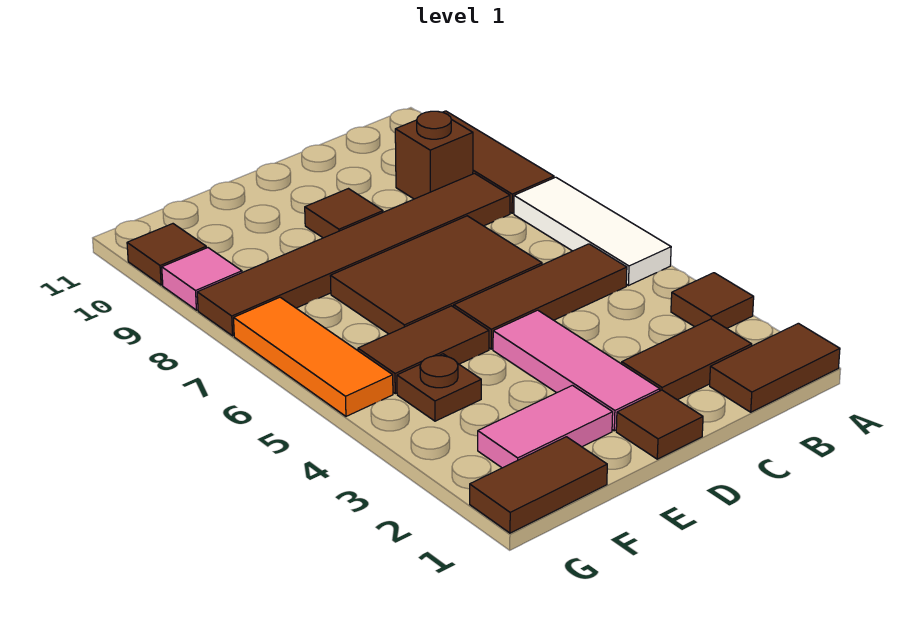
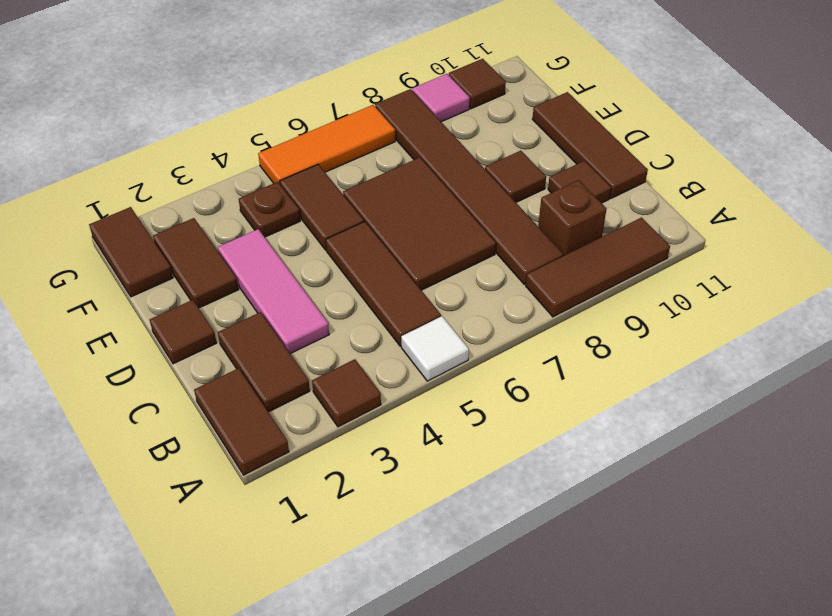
white tile A5:A7 level 1 -> white tile A5 level 1
none -> brown tile C10 level 1
none -> brown tile C11:E11 level 1
pink tile D2:D4 level 1 -> pink tile C3:E3 level 1
pink tile E2:F2 level 1 -> brown tile E2:F2 level 1

